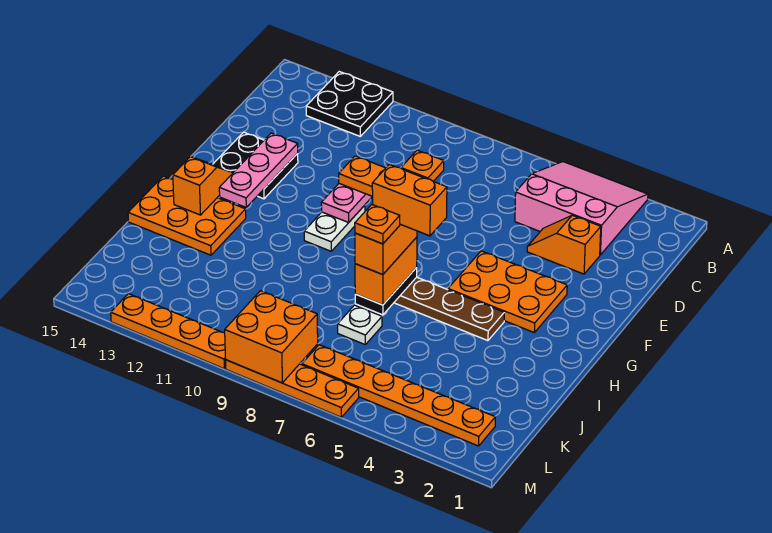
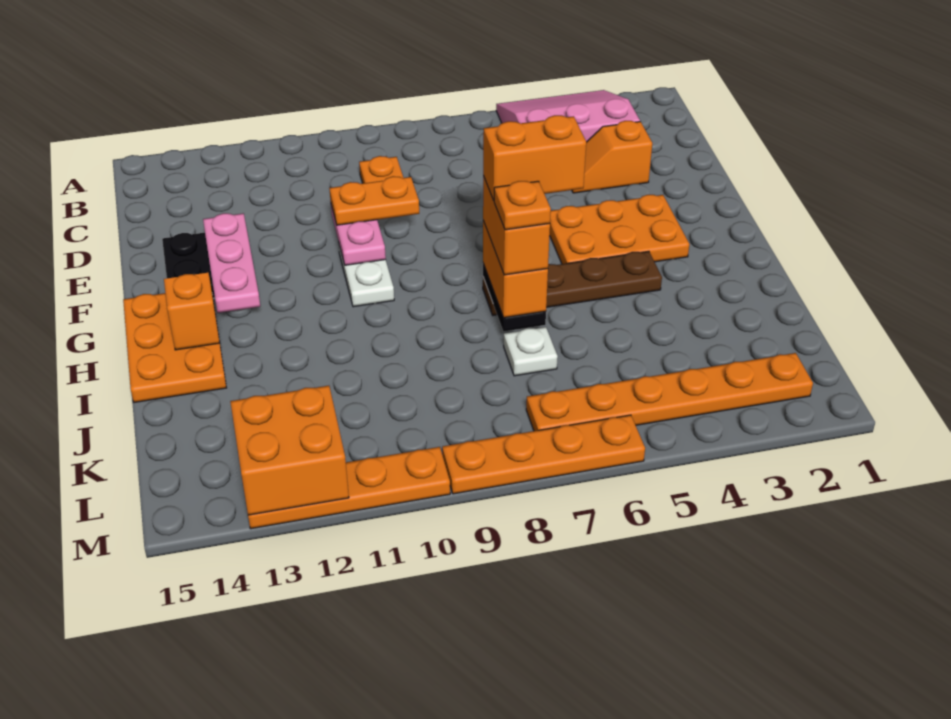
black plate A12:B13 level 1 -> none
orange plate H13:I15 level 1 -> orange plate G14:I15 level 1
orange brick L8:M9 level 2 -> orange brick L12:M13 level 2

